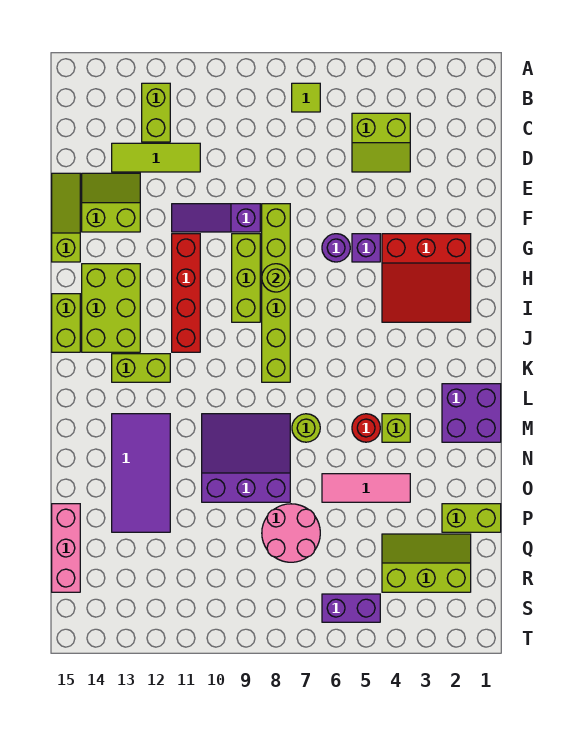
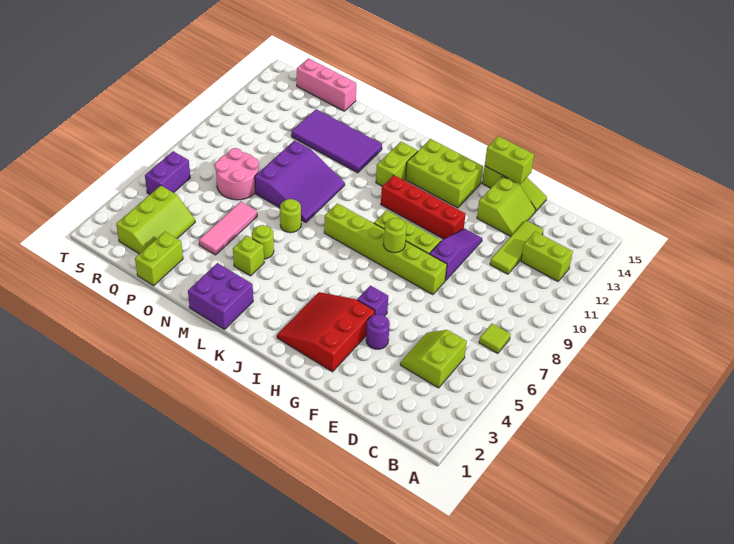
purple round brick G6 level 1 -> purple round brick F4 level 1
lime brick I15:J15 level 1 -> lime brick F15:G15 level 2
red round brick M5 level 1 -> lime round brick M5 level 1

